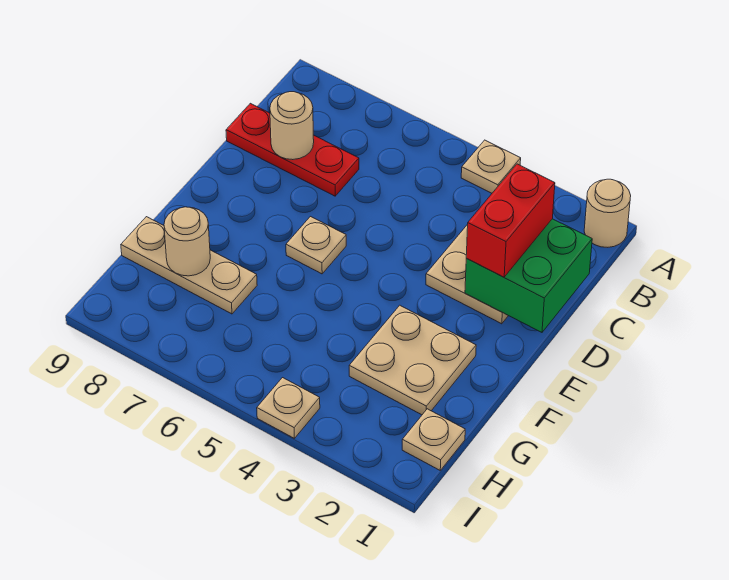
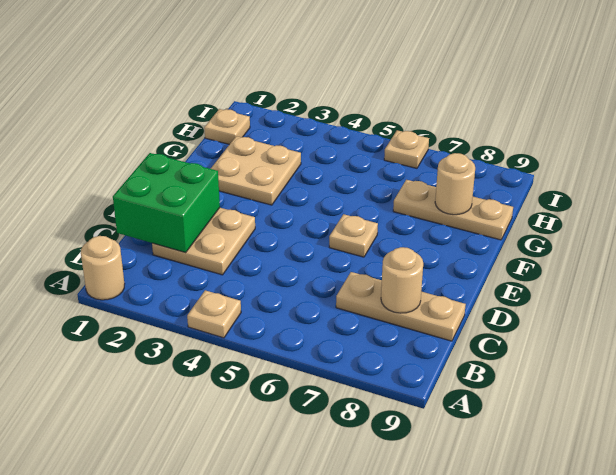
red brick C2:D2 level 3 -> none
red plate C7:C9 level 1 -> tan plate C7:C9 level 1
tan plate I4 level 1 -> tan plate I6 level 1

